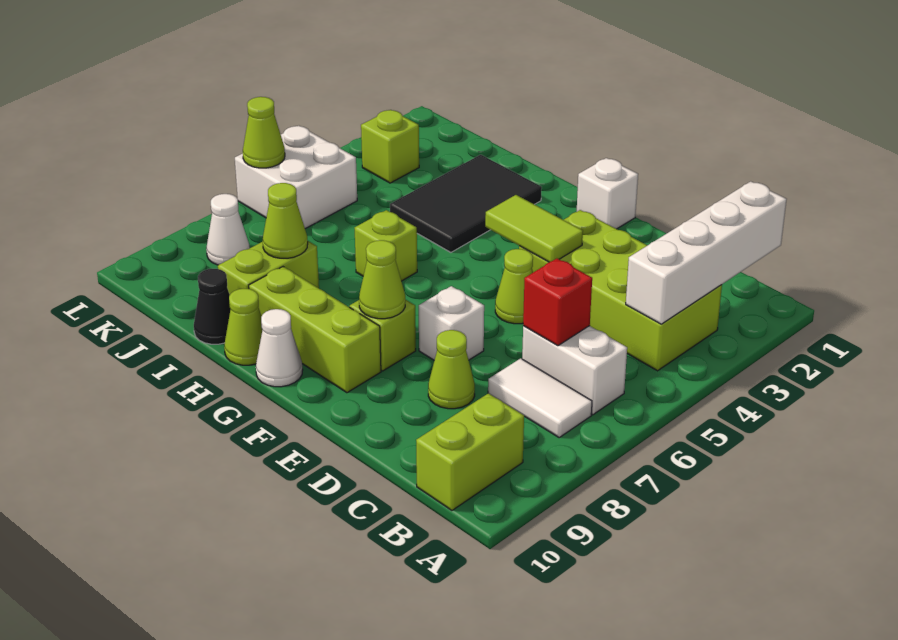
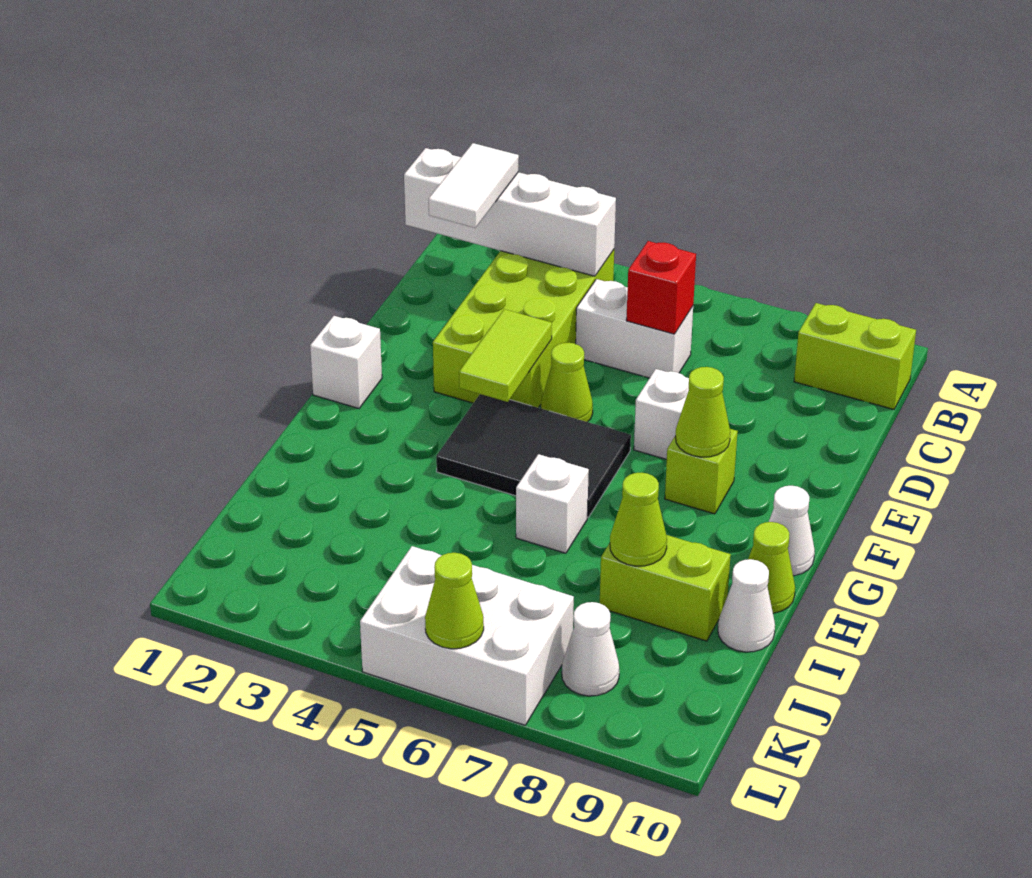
white brick B6:C6 level 1 -> white brick C5:C6 level 1
white tile B7:C7 level 1 -> white tile B2:C2 level 3
lime cone D8 level 1 -> none
lime brick F9:H9 level 1 -> none
black tile H2:I4 level 1 -> black tile F4:G6 level 1
lime brick H6 level 1 -> white brick H6 level 1
black cone I10 level 1 -> white cone I10 level 1
lime brick K3 level 1 -> none
white brick K5:L6 level 1 -> white brick K5:L7 level 1

